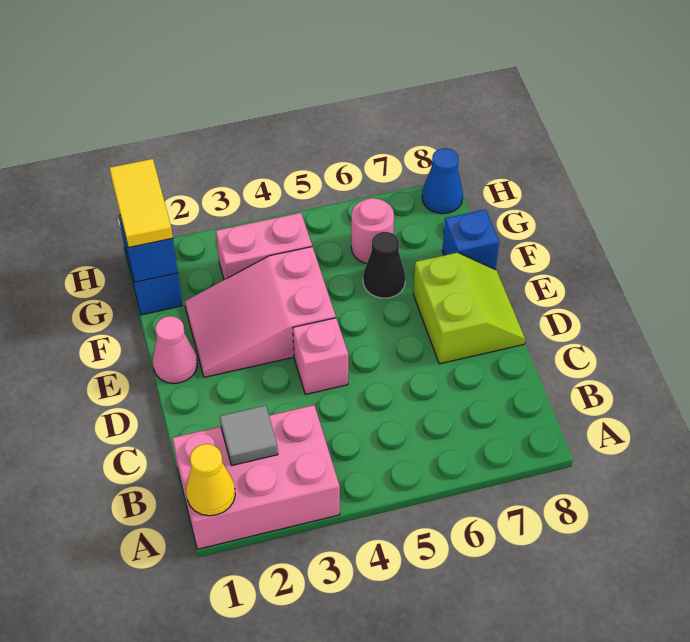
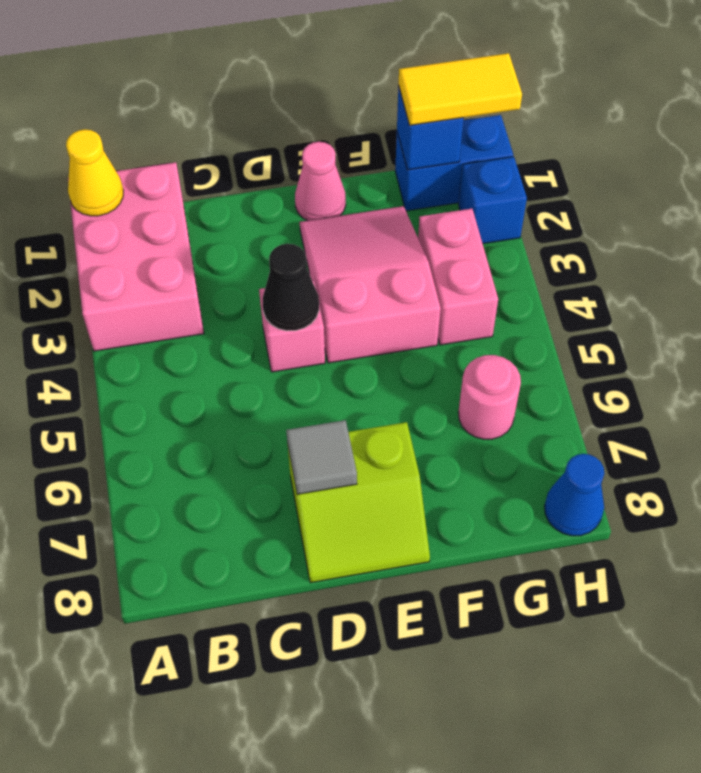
grey tile B2 level 2 -> grey tile D7 level 2
black cone F6 level 1 -> black cone D4 level 2
blue brick F8 level 1 -> blue brick H2 level 1

